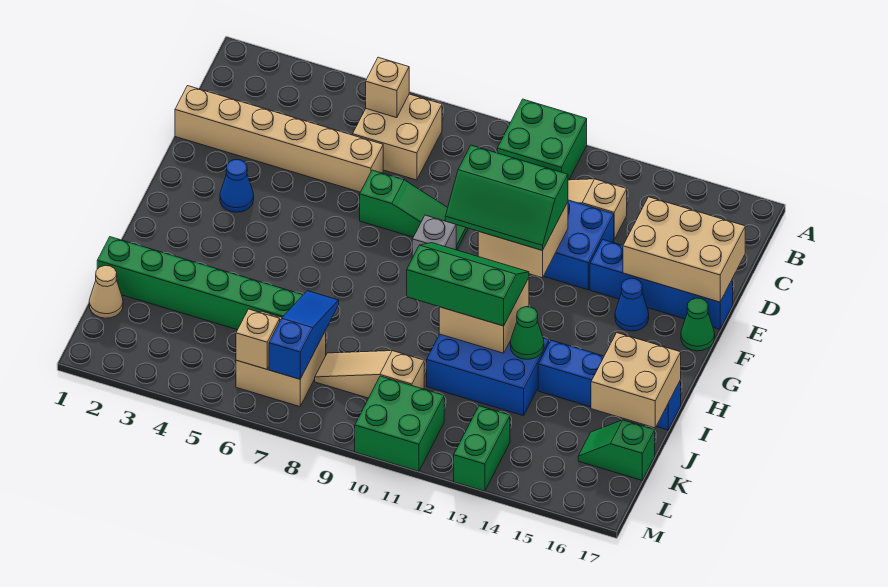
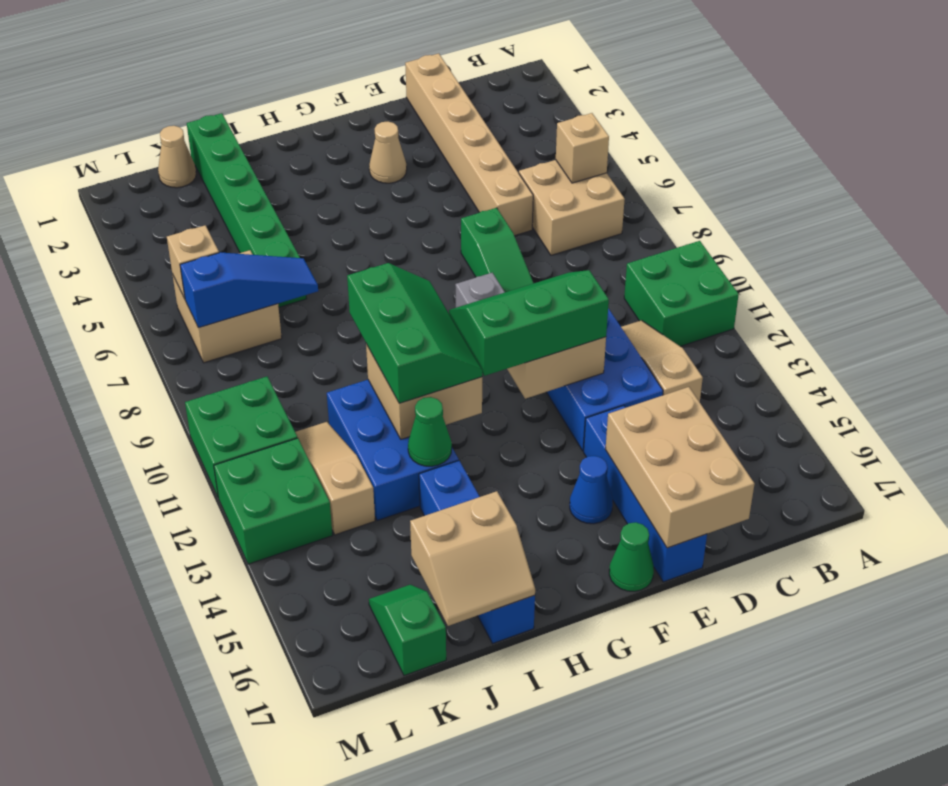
green slope E10:F12 level 3 top E -> green slope E11:G12 level 3 top 12
blue cone F3 level 1 -> tan cone F3 level 1
tan brick I16:J17 level 2 -> tan slope I16:J17 level 2 top 16
tan slope K8:K10 level 1 top 10 -> tan slope K11:K13 level 1 top 13
green brick L13:M13 level 1 -> green brick L12:M13 level 1

